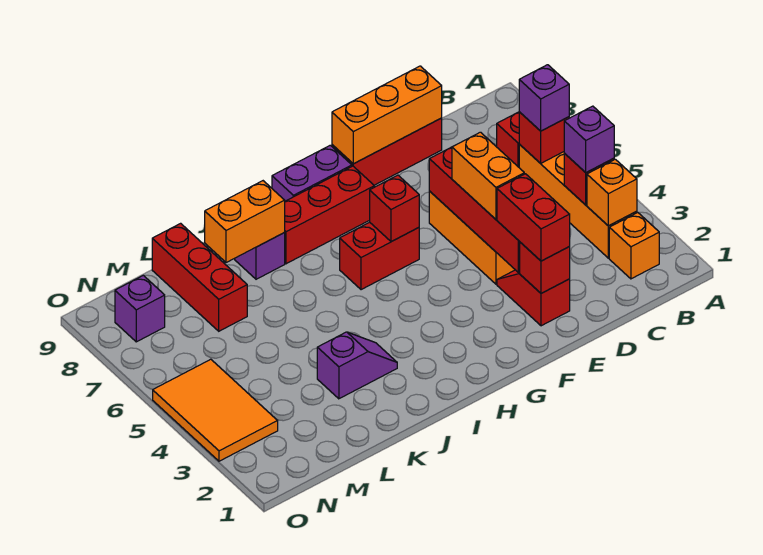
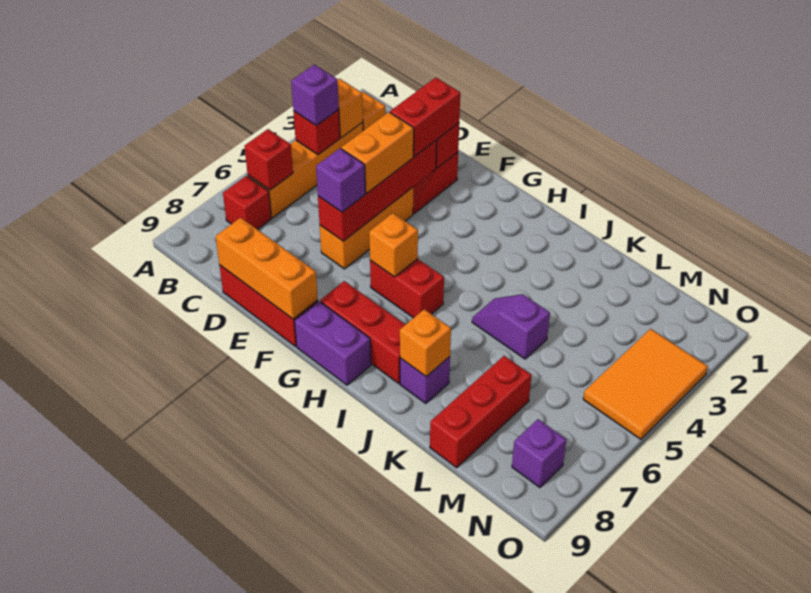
purple brick B6 level 3 -> purple brick E6 level 3
red brick G6 level 2 -> orange brick G6 level 2
purple slope J3:K3 level 1 top K -> purple slope J5:K5 level 1 top K
orange brick J8:K8 level 2 -> orange brick J8 level 2

